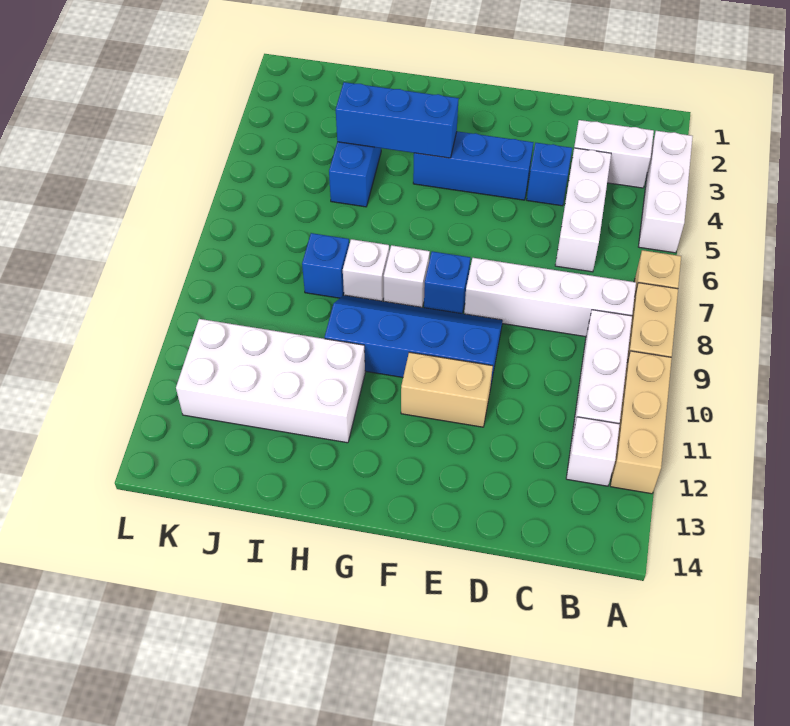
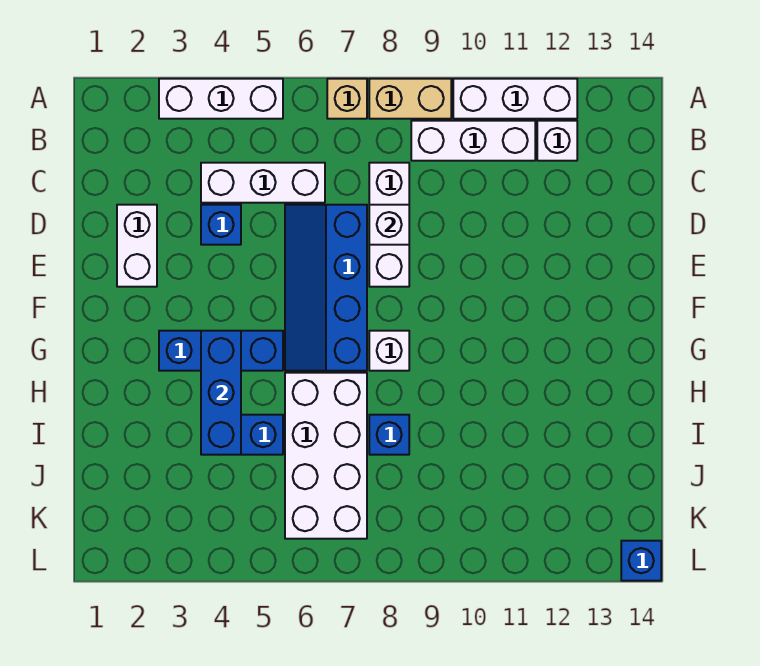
tan brick A10:A12 level 1 -> white brick A10:A12 level 1
white brick B3:C3 level 1 -> white brick D2:E2 level 1
white brick B8:E8 level 1 -> white brick C8:E8 level 1
blue brick E4:G4 level 1 -> blue brick G3:G5 level 1
blue slope E9:H10 level 1 top 10 -> blue slope D6:G7 level 1 top 7
tan brick E11:F11 level 1 -> none
blue brick F8 level 1 -> blue brick L14 level 1
white brick H8 level 1 -> white brick D8 level 2
white brick H11:K12 level 1 -> white brick H6:K7 level 1

